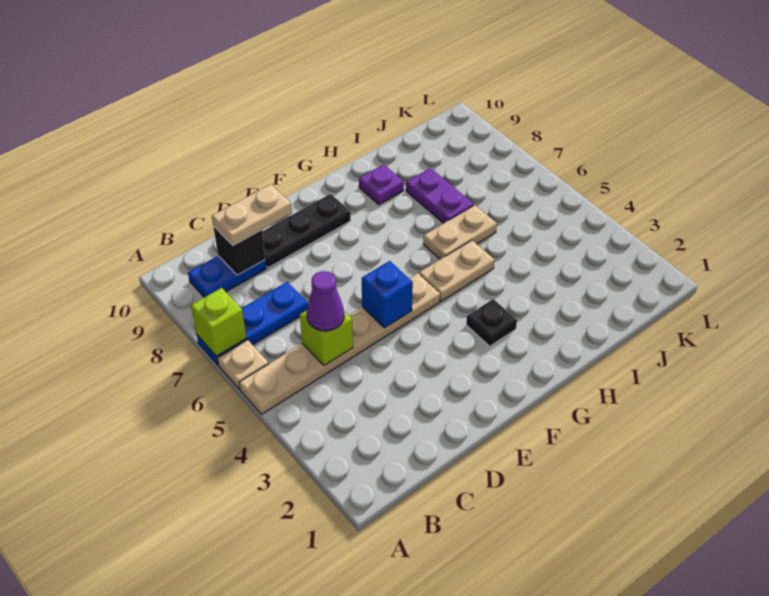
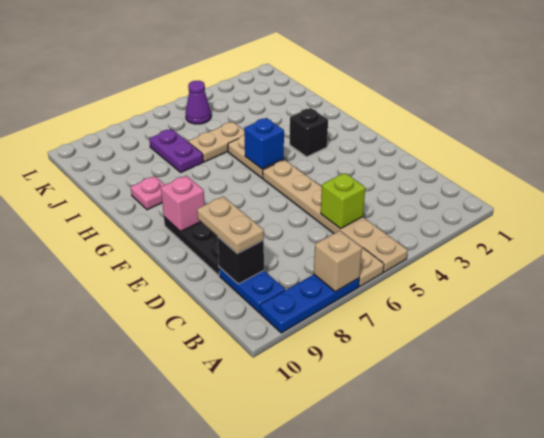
blue plate A7:C7 level 1 -> blue plate A7:A9 level 1
lime brick A7 level 2 -> tan brick A7 level 2
purple cone C5 level 3 -> purple cone K5 level 1
blue brick E5 level 2 -> blue brick G5 level 2
none -> pink brick F9 level 2
black plate G3 level 1 -> black brick G3 level 1
tan plate H6:I6 level 1 -> tan plate I5:I6 level 1
purple plate H9 level 1 -> pink plate H9 level 1
purple plate I7:I8 level 1 -> purple plate I7:J7 level 1

